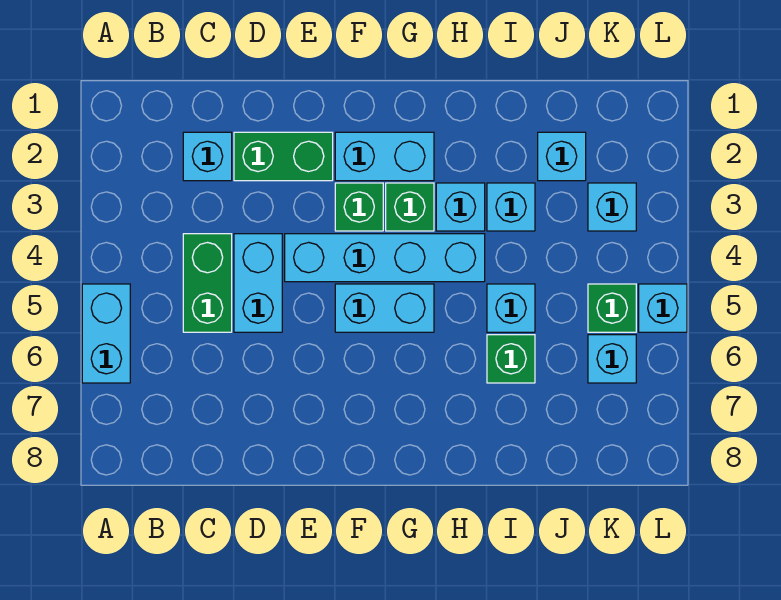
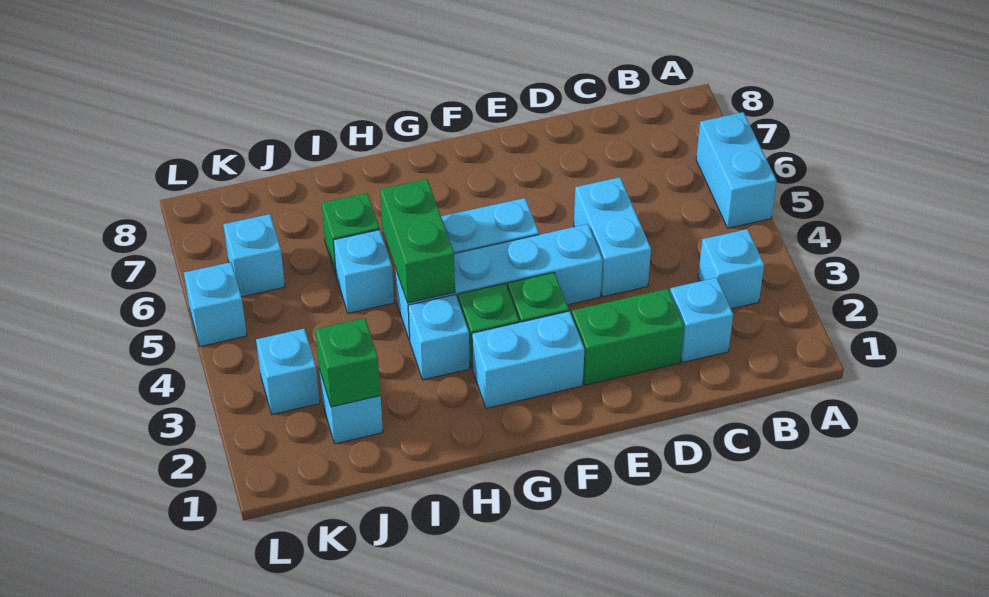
green brick C4:C5 level 1 -> green brick H4:H5 level 2
cyan brick I3 level 1 -> cyan brick B3 level 1
green brick K5 level 1 -> green brick J2 level 2

